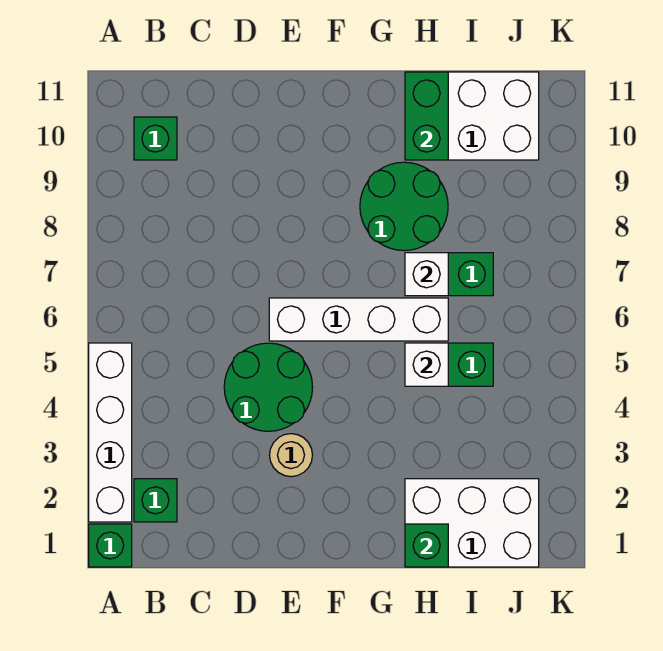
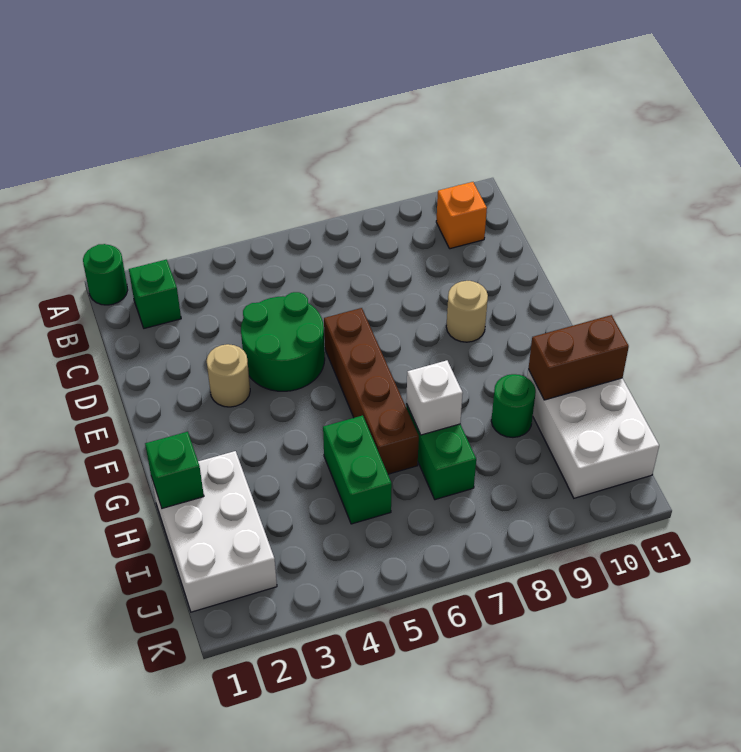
green brick A1 level 1 -> green round brick A1 level 1
white brick A2:A5 level 1 -> none
green brick B10 level 1 -> orange brick B10 level 1
white brick E6:H6 level 1 -> brown brick E6:H6 level 1
none -> tan round brick E9 level 1
green round brick G8:H9 level 1 -> green round brick H9 level 1
white brick H5 level 2 -> none
green brick H10:H11 level 2 -> brown brick H10:H11 level 2

